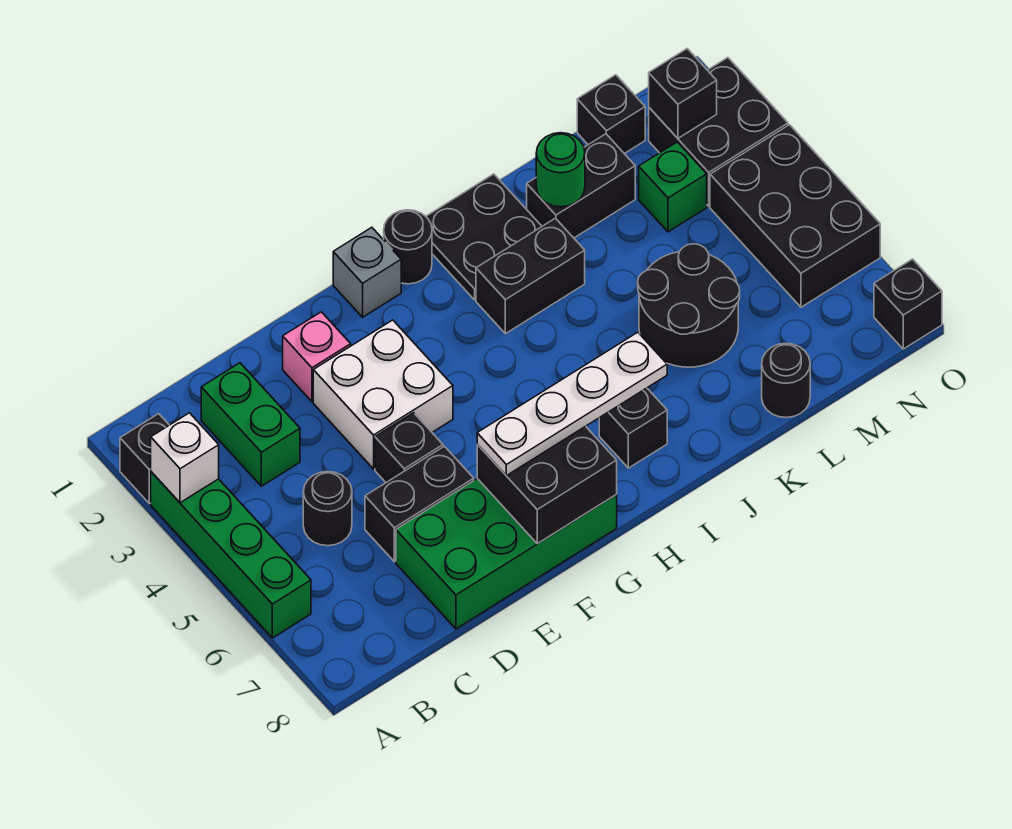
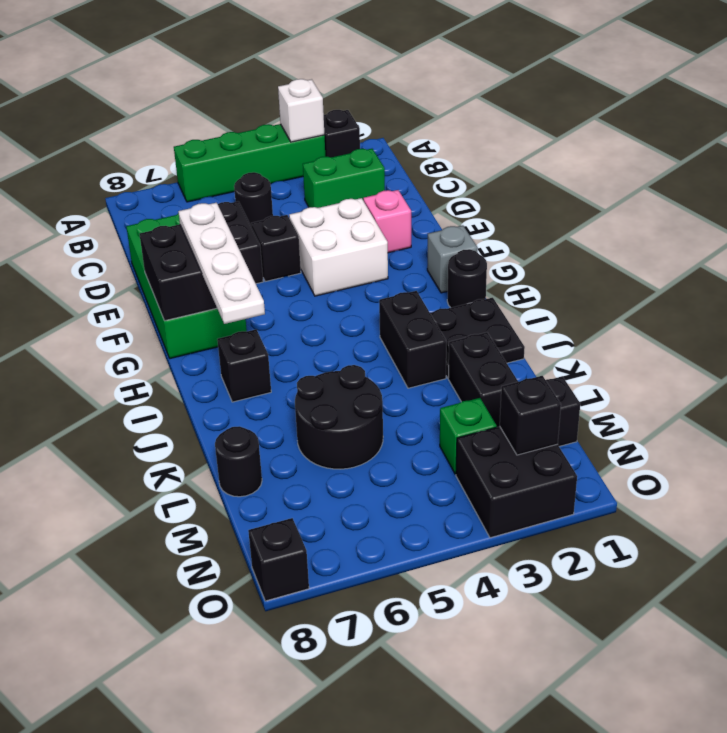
green round brick K2 level 2 -> none
black brick N4:O6 level 1 -> none

